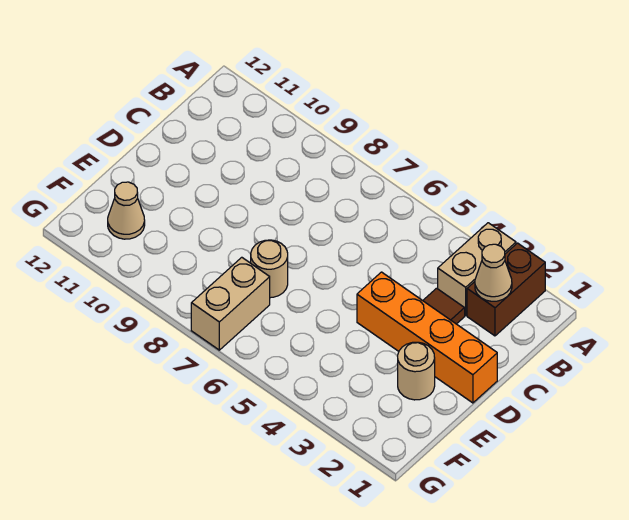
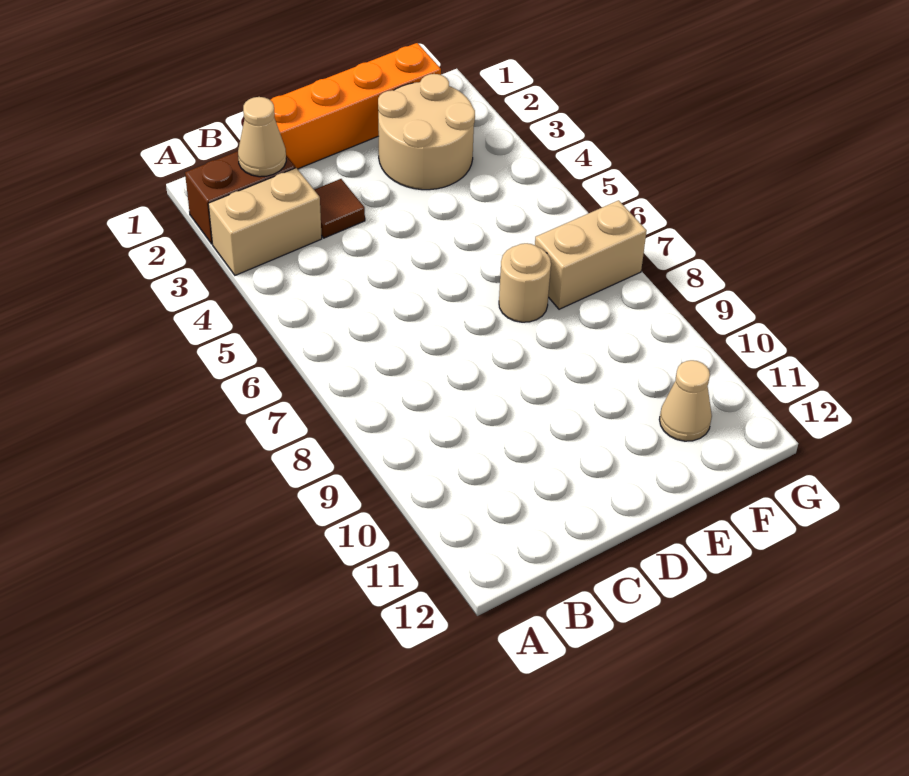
orange brick D1:D4 level 1 -> orange brick C1:F1 level 1
tan round brick E2 level 1 -> tan round brick E2:F3 level 1

